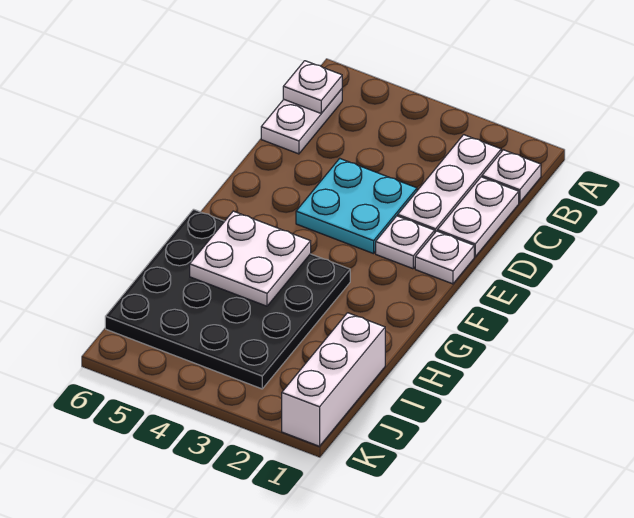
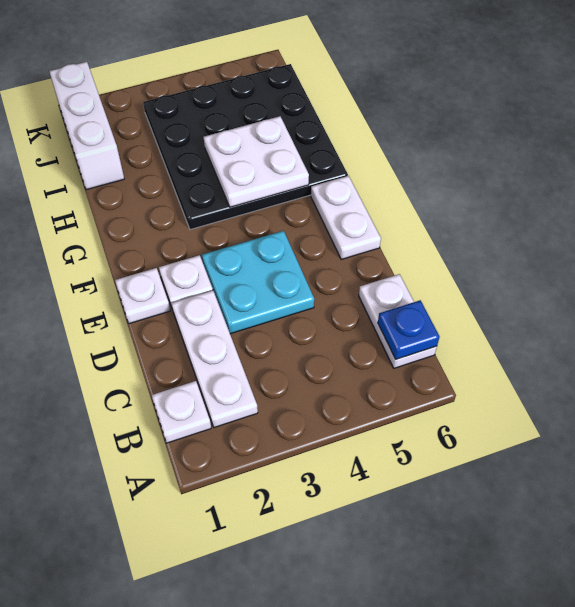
white plate B6 level 2 -> blue plate B6 level 2
white plate C1:D1 level 1 -> white plate E6:F6 level 1

